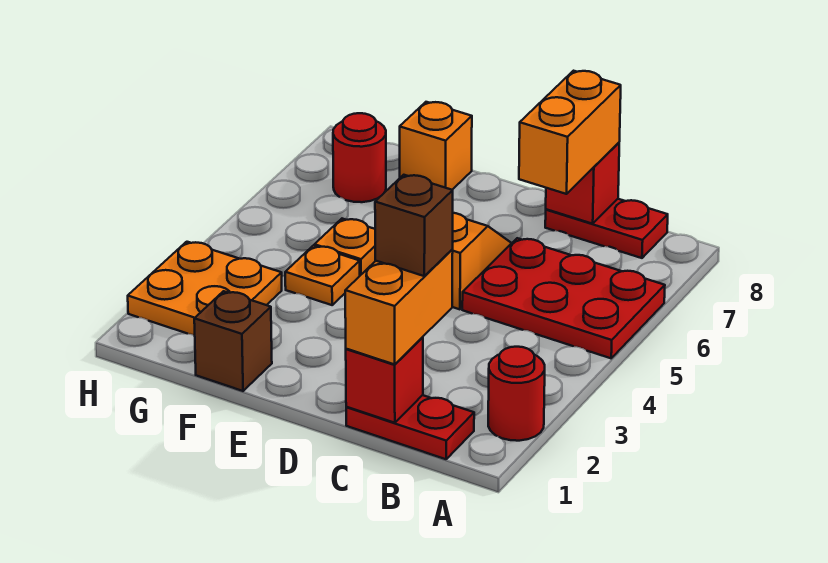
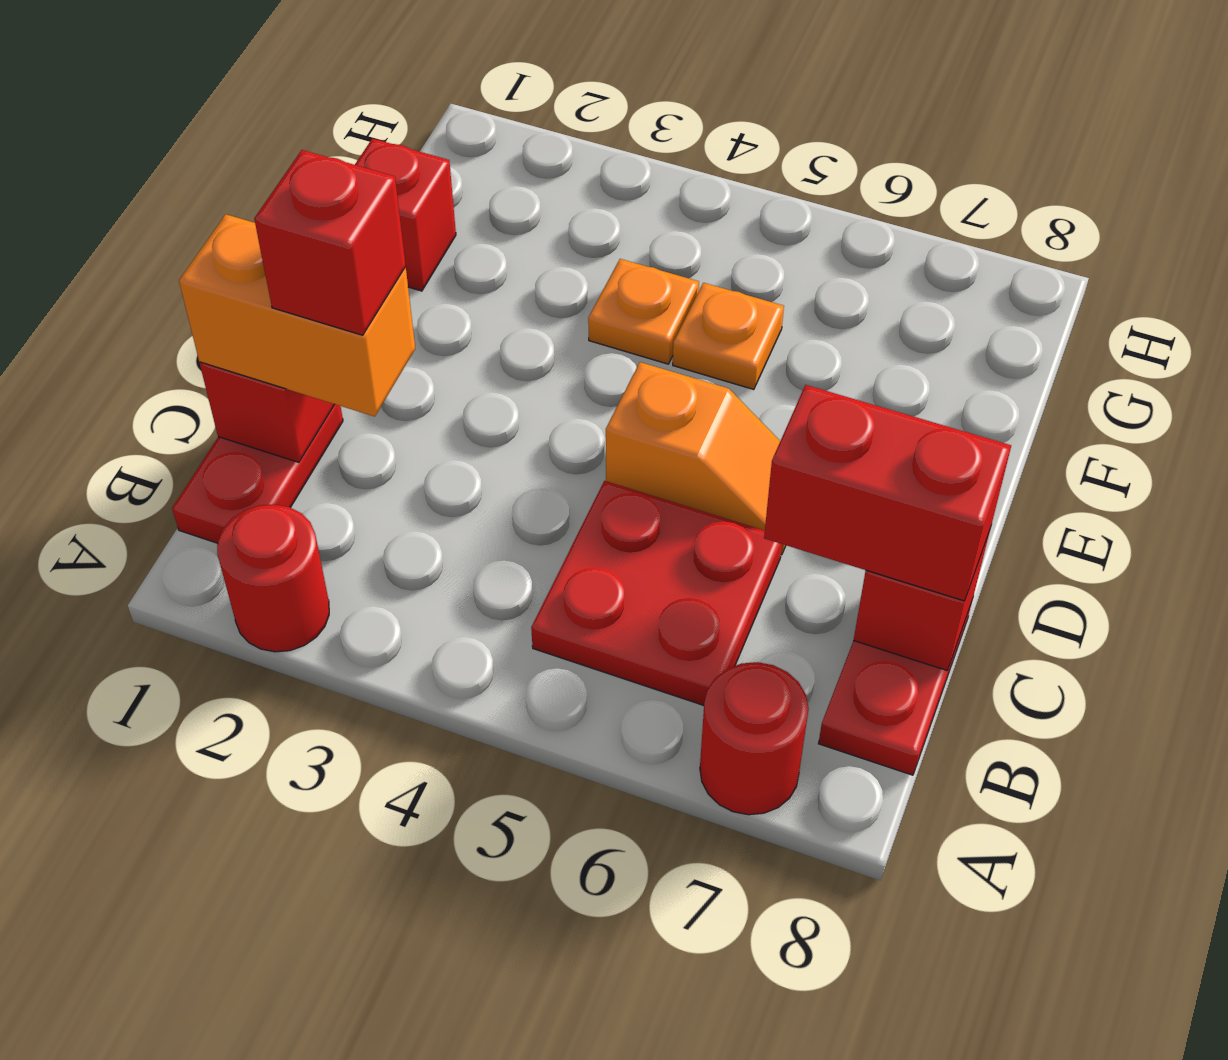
red plate A5:C6 level 1 -> red plate B5:C6 level 1
brown brick C2 level 4 -> red brick C2 level 4
orange brick C7:C8 level 3 -> red brick C7:C8 level 3
brown brick F1 level 1 -> red brick F1 level 1
orange brick F8 level 1 -> none
orange plate G2:H3 level 1 -> none
red round brick G7 level 1 -> red round brick A7 level 1

